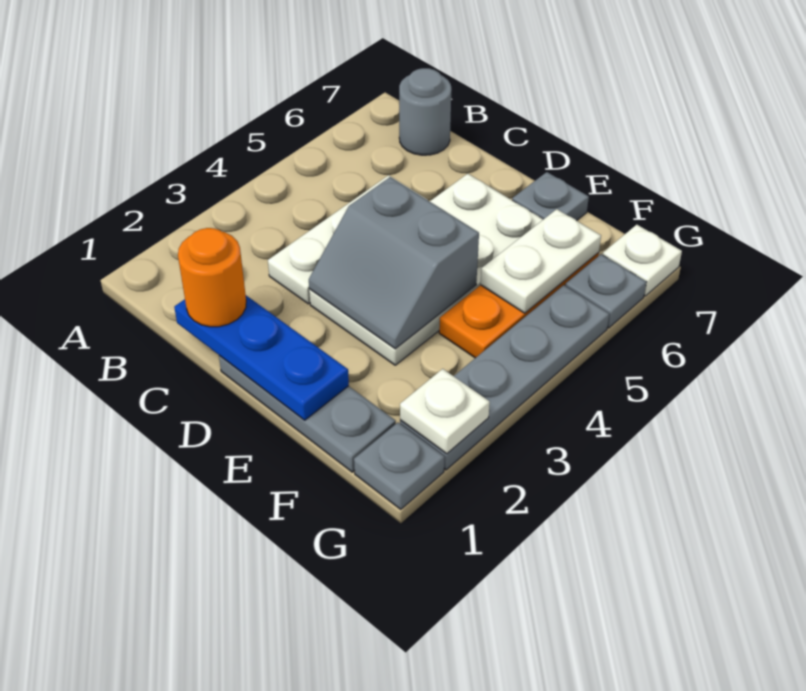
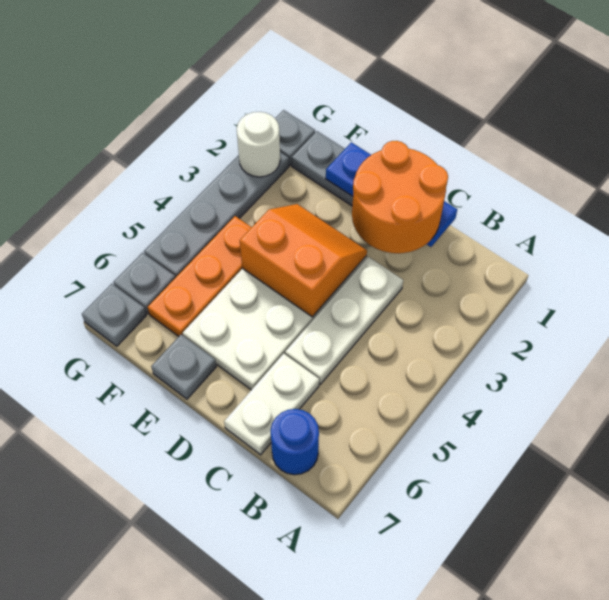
grey round brick B7 level 1 -> blue round brick B7 level 1
orange round brick C1 level 3 -> orange round brick C1:D2 level 3
grey slope D3:E4 level 2 top 4 -> orange slope D3:E4 level 2 top 4
white plate F5:F6 level 2 -> white plate C6:C7 level 1
white plate G2 level 2 -> white round brick G2 level 2
white plate G7 level 1 -> grey plate G7 level 1

